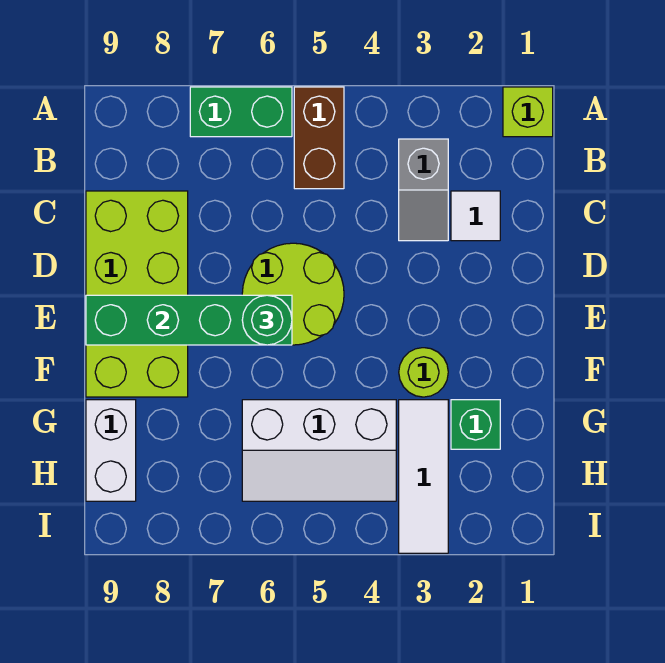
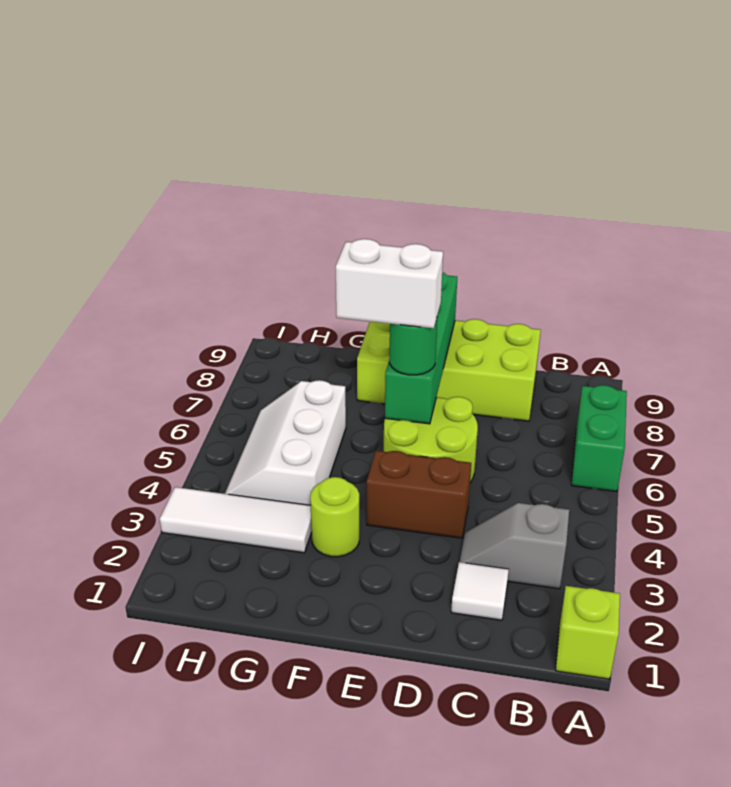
brown brick A5:B5 level 1 -> brown brick D4:E4 level 1
green brick G2 level 1 -> none
white brick G9:H9 level 1 -> white brick E6:F6 level 4

